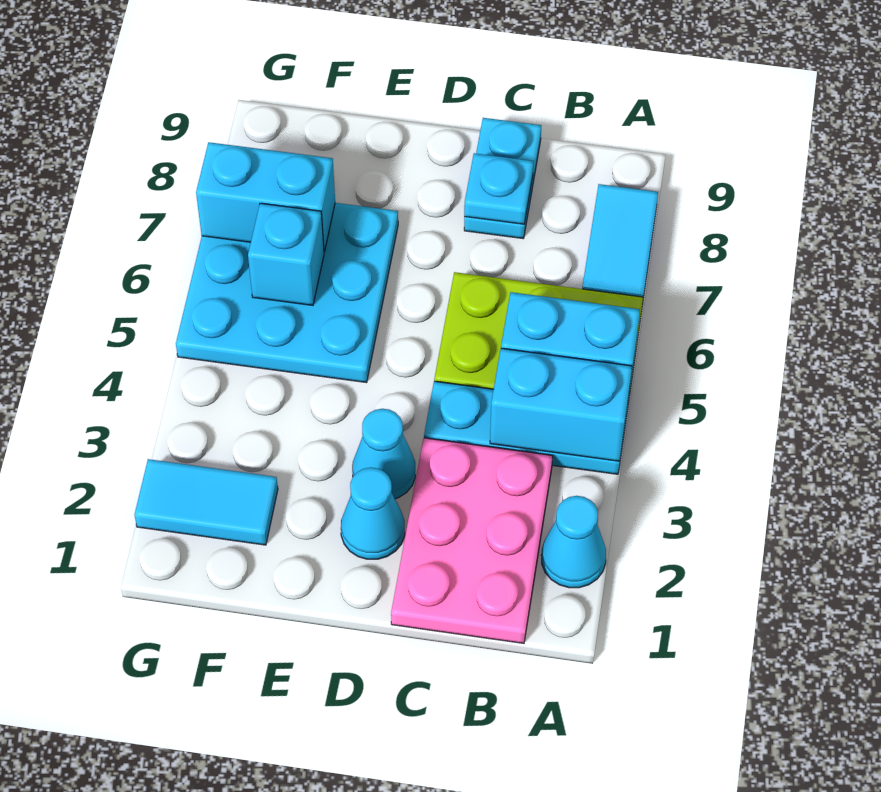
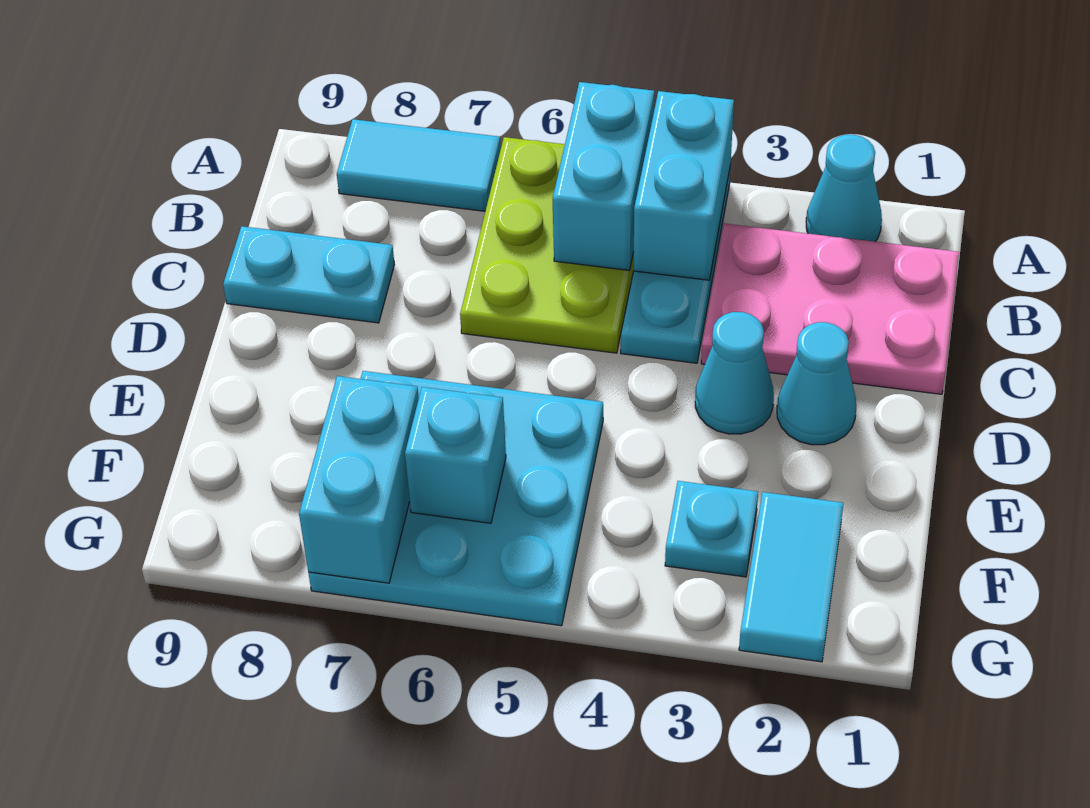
cyan plate C8 level 2 -> cyan plate F3 level 1

